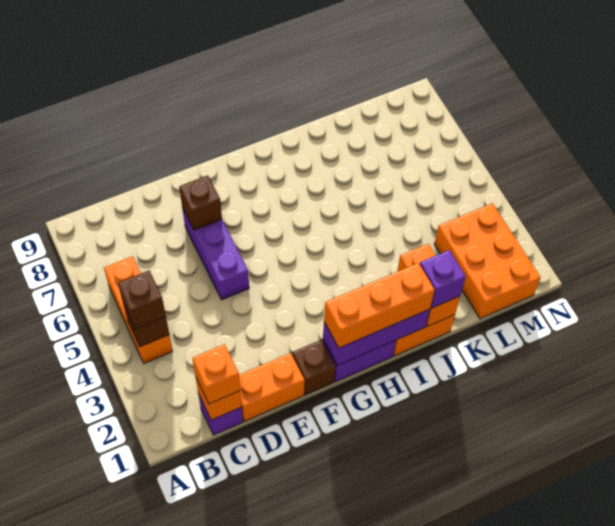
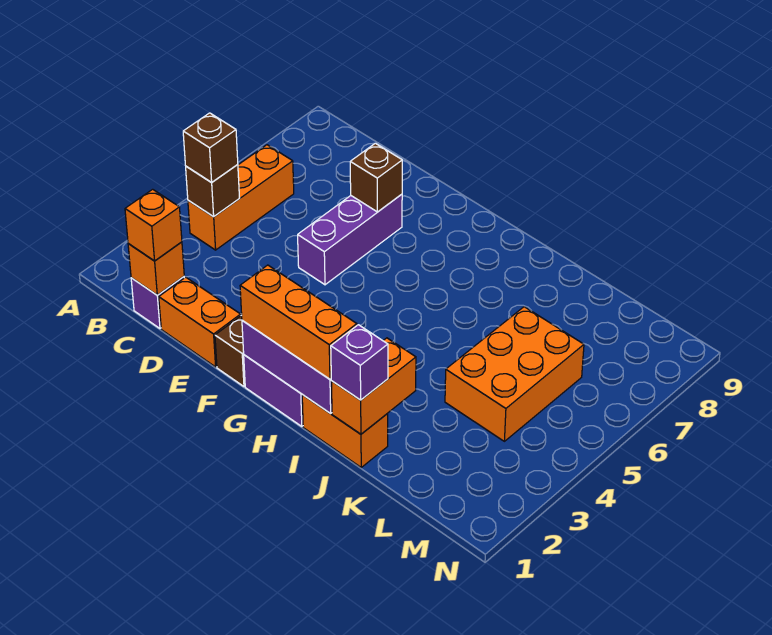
orange brick L1:M3 level 1 -> orange brick K4:L6 level 1

